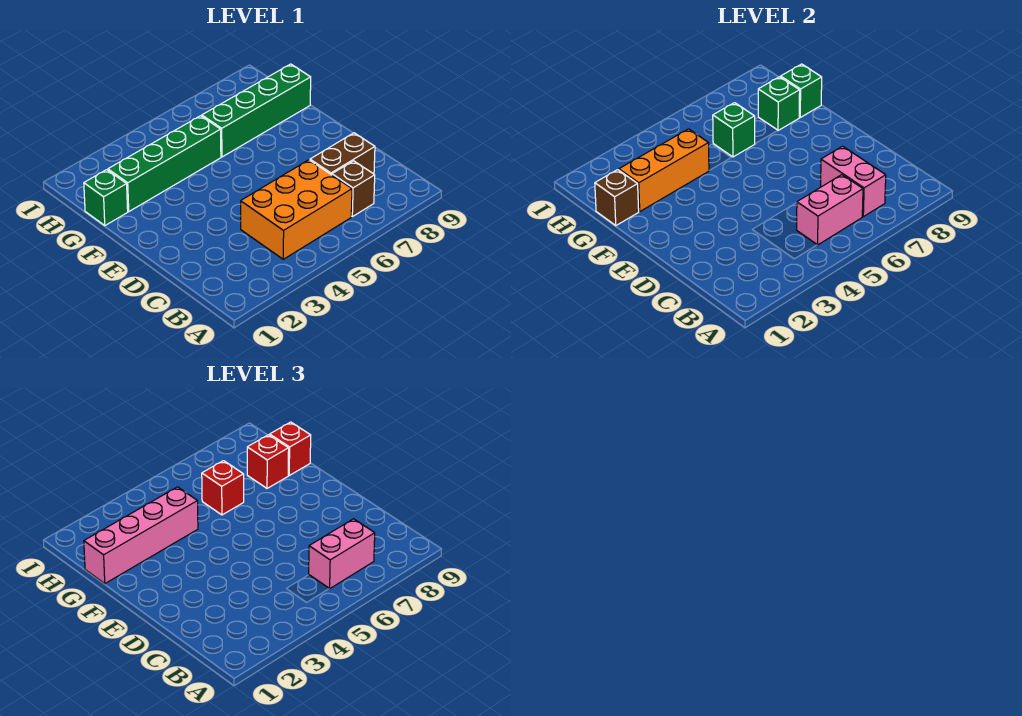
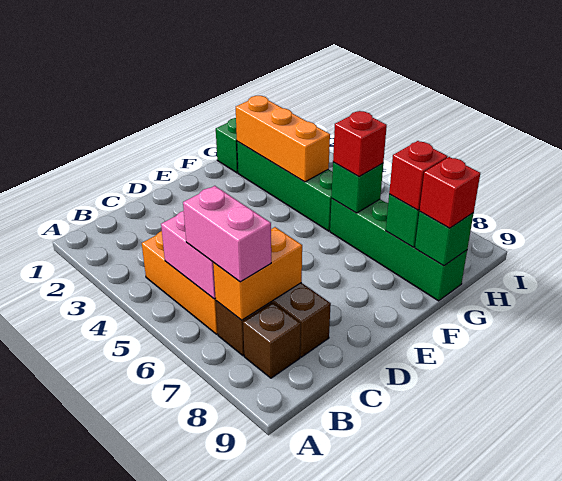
pink brick B7:C7 level 2 -> orange brick B7:C7 level 2
brown brick G1 level 2 -> brown brick B8 level 1
pink brick G1:G4 level 3 -> none

